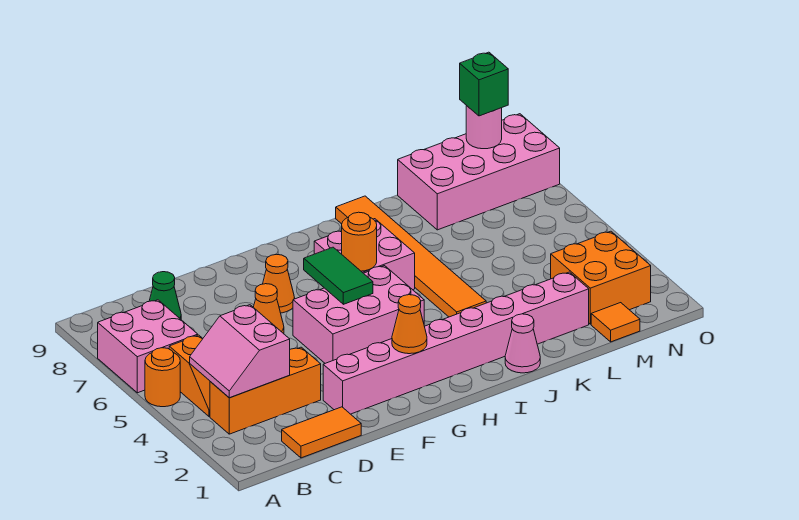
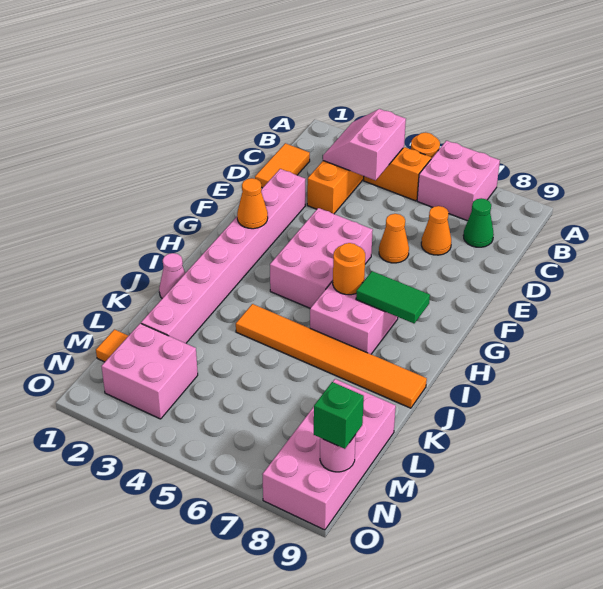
pink slope B3:C4 level 2 top C -> pink slope B3:C4 level 2 top 4
orange cone F7 level 1 -> orange cone D7 level 1
green tile G5:G6 level 2 -> green tile H7:H8 level 2
orange brick M2:N3 level 1 -> pink brick M2:N3 level 1

